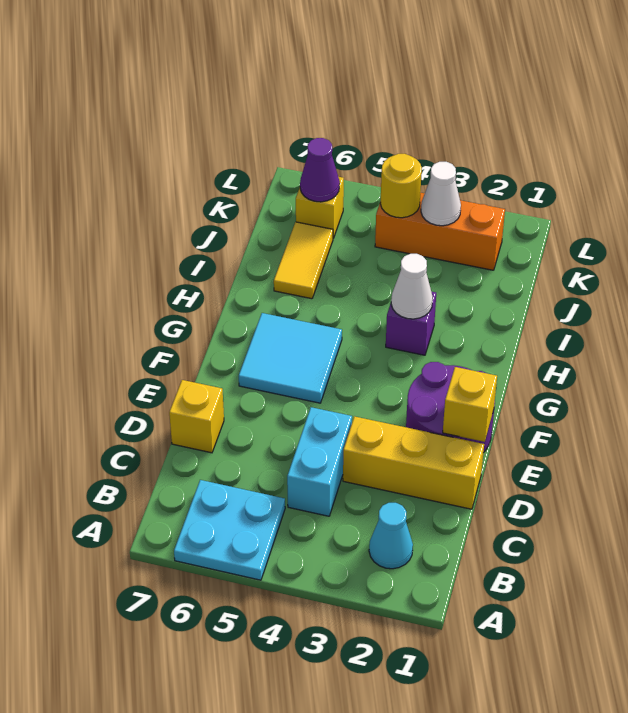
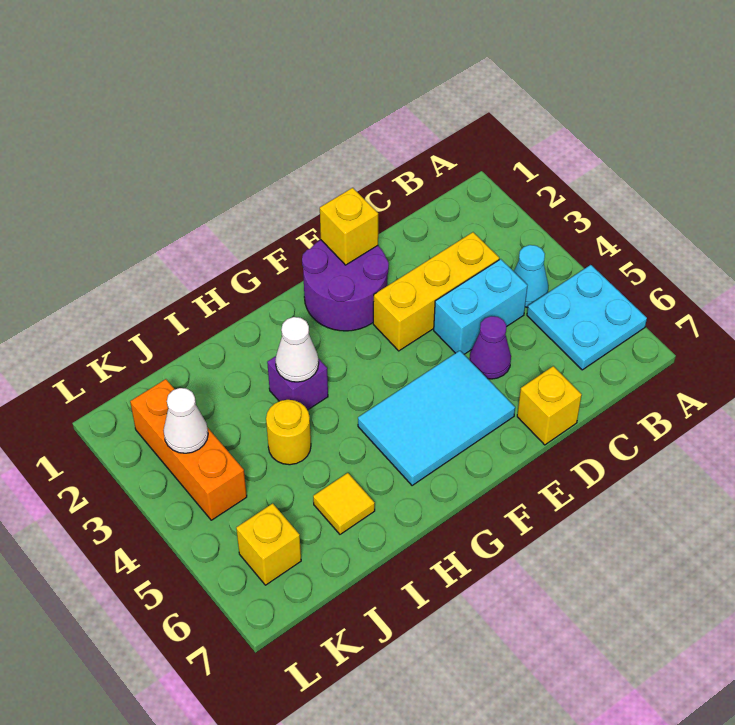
cyan cone B2 level 1 -> cyan cone B4 level 1
yellow brick D1:D3 level 1 -> yellow brick C3:E3 level 1
cyan tile F5:G6 level 1 -> cyan tile E5:G6 level 1
yellow tile I6:J6 level 1 -> yellow tile I6 level 1
yellow round brick K4 level 2 -> yellow round brick I4 level 1
purple cone K6 level 2 -> purple cone D5 level 1

